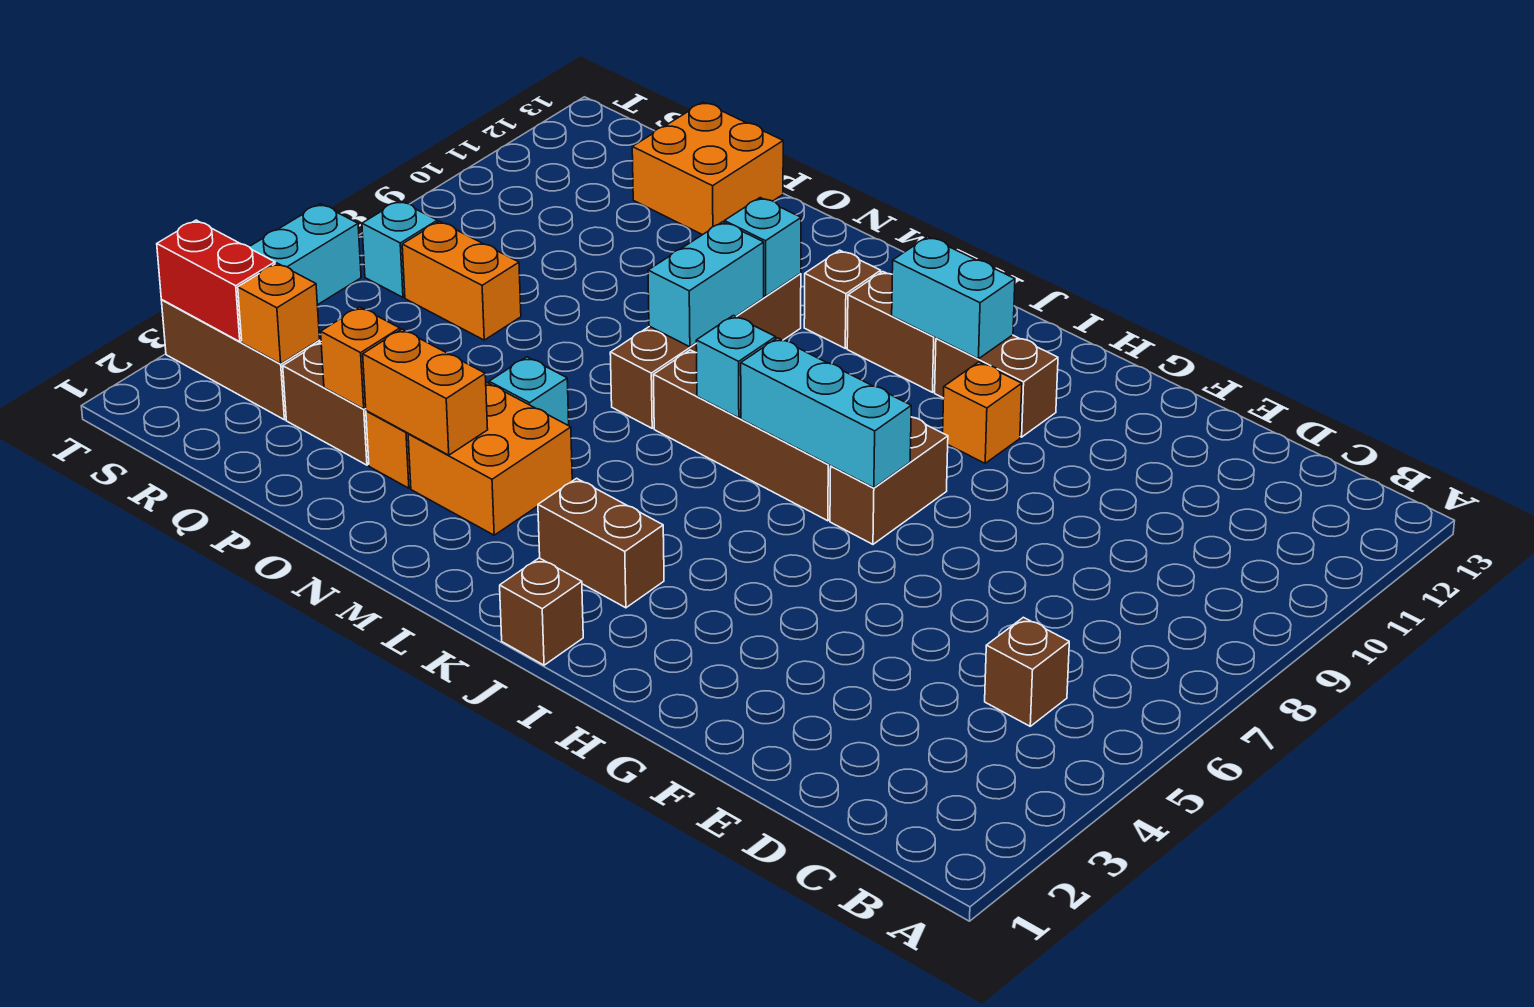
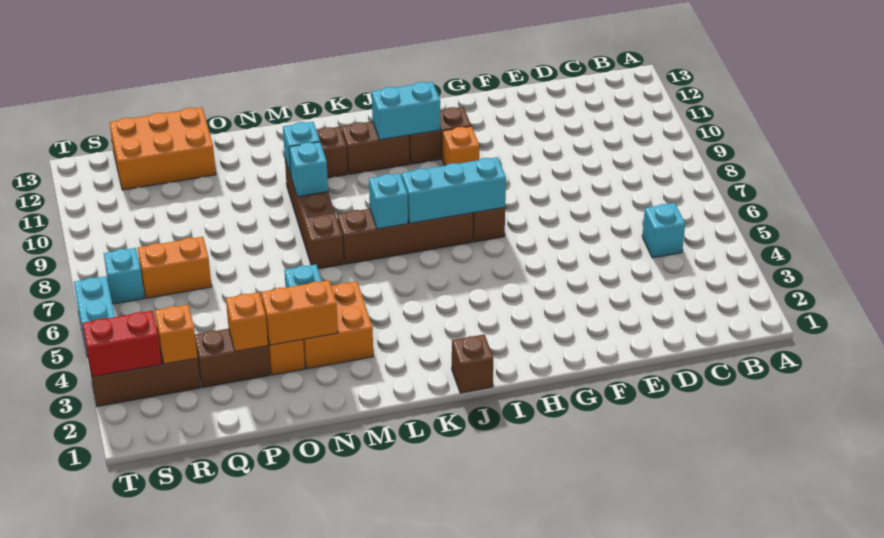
brown brick C5 level 1 -> cyan brick C5 level 1
brown brick J3:K3 level 1 -> none
cyan brick M8:M9 level 2 -> cyan brick M9 level 2
orange brick P12:Q13 level 1 -> orange brick P12:R13 level 1

